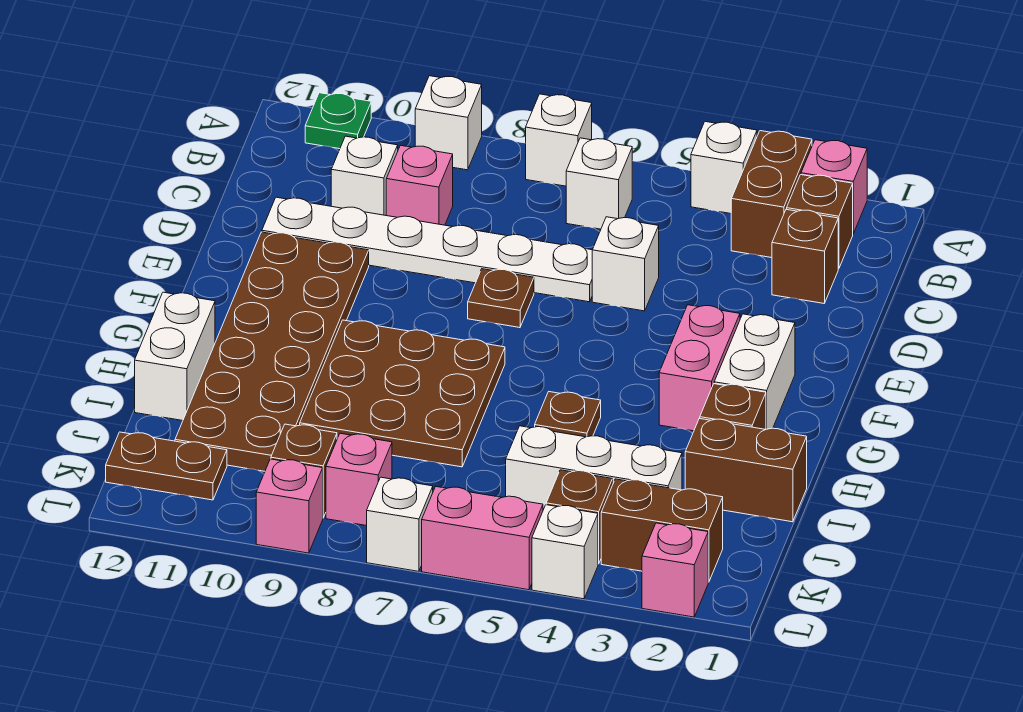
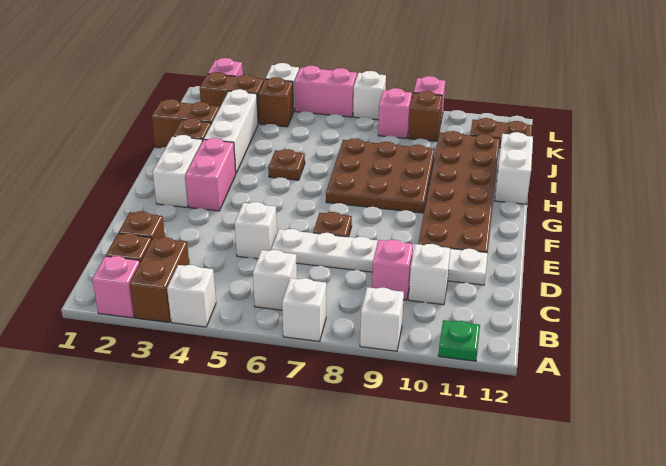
white brick J3:J5 level 1 -> white brick H3:J3 level 1

